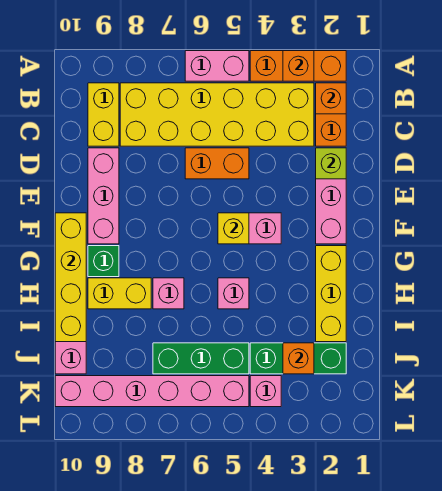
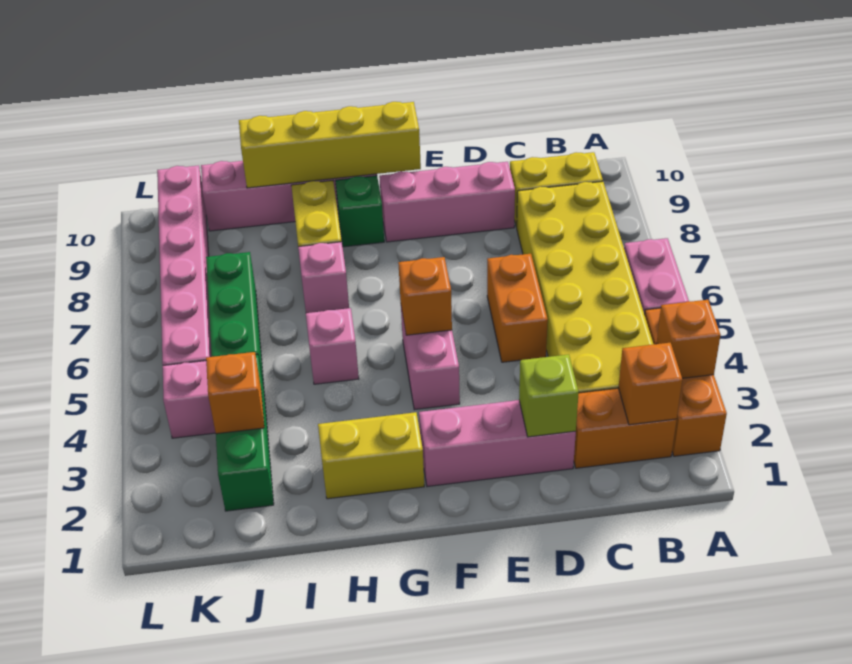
yellow brick F5 level 2 -> orange brick F5 level 2
yellow brick G2:I2 level 1 -> yellow brick G2:H2 level 1

